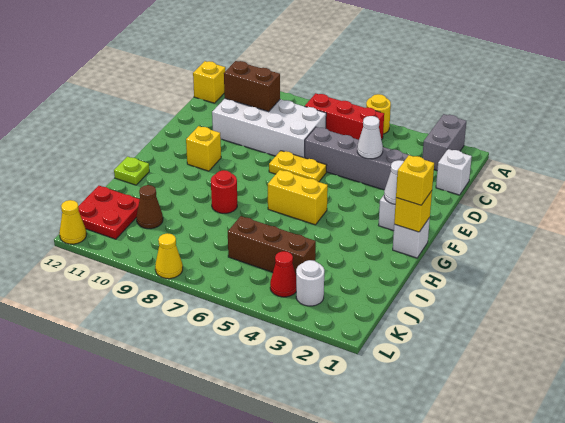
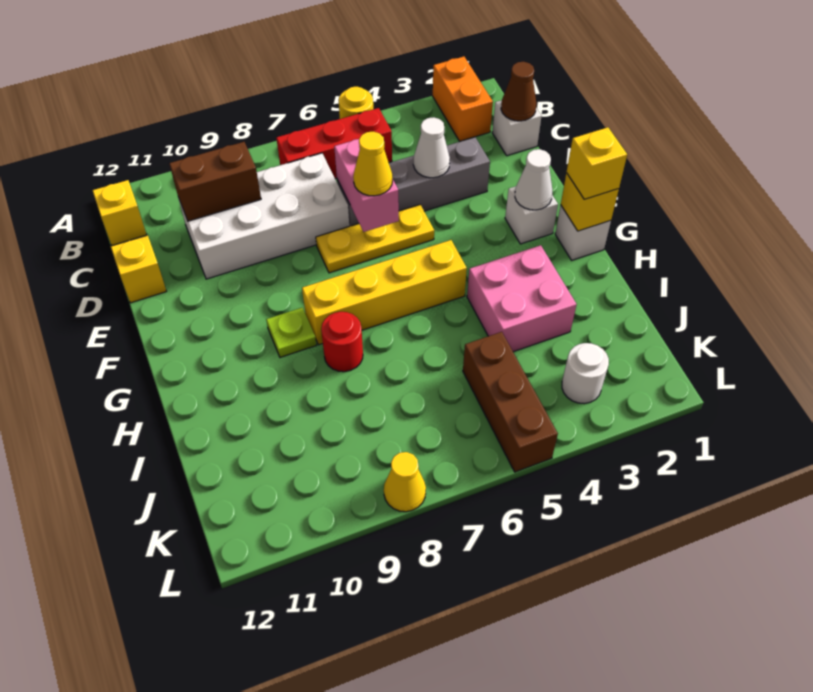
grey brick A2:B2 level 1 -> orange brick A2:B2 level 1
none -> pink brick D6:E6 level 2
yellow plate E6:E7 level 1 -> yellow plate E5:E7 level 1
yellow brick F10 level 1 -> yellow brick D12 level 1
yellow brick G5:G6 level 1 -> yellow brick G5:G8 level 1
none -> pink brick H3:I4 level 1
lime plate H12 level 1 -> lime plate G9 level 1
brown brick J4:J6 level 1 -> brown brick J5:L5 level 1
brown cone J10 level 1 -> brown cone C1 level 2
red plate J11:K12 level 1 -> none
red cone K4 level 1 -> none
yellow cone L12 level 1 -> yellow cone E6 level 3

